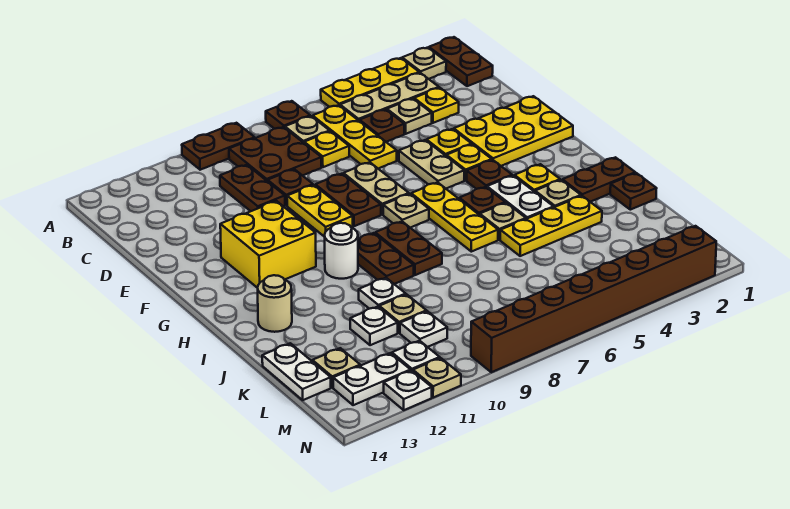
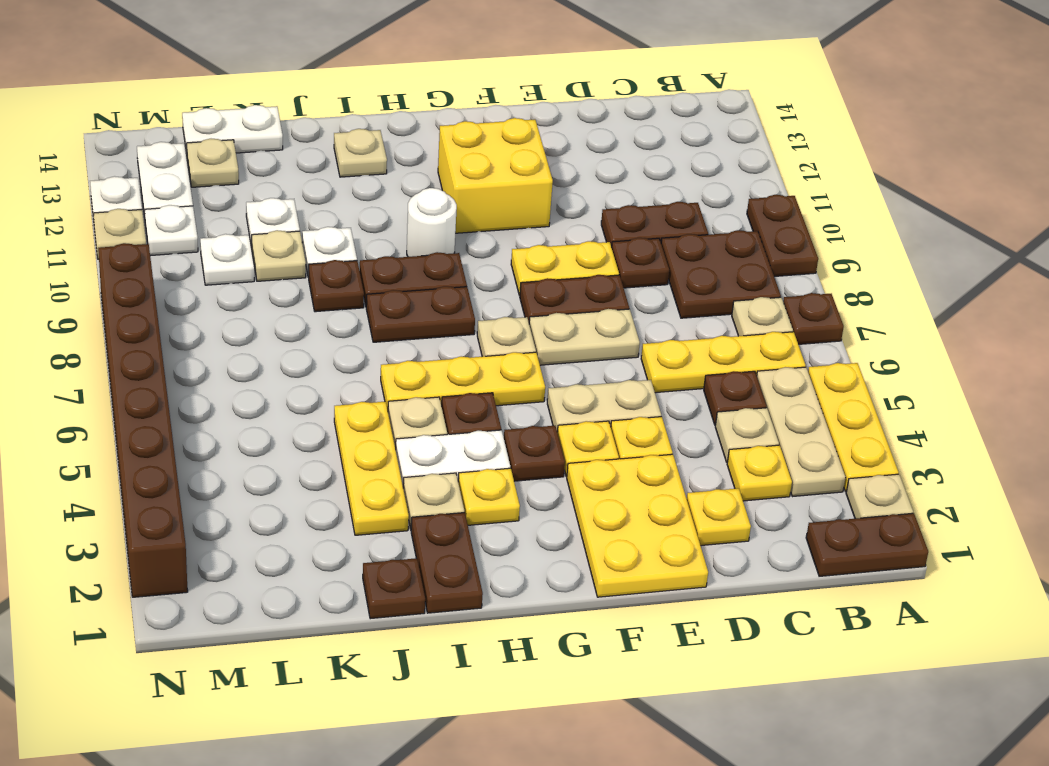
yellow plate C7 level 1 -> yellow plate D2 level 1
tan round brick I13 level 1 -> tan plate I13 level 1
none -> brown plate J9 level 1

